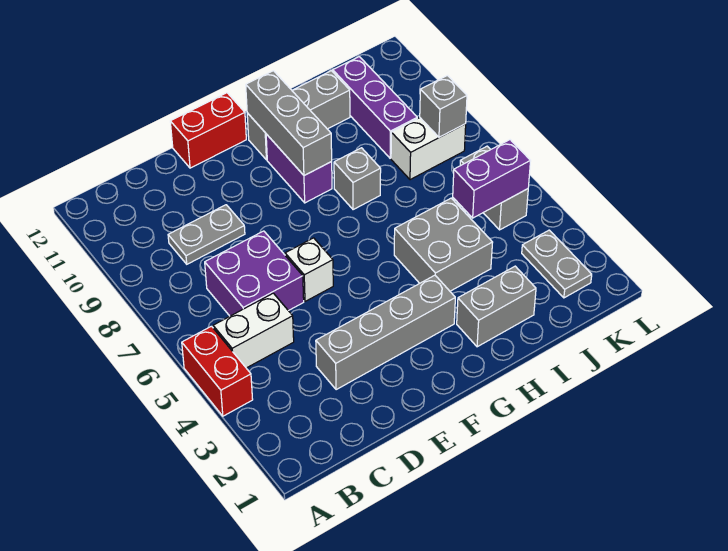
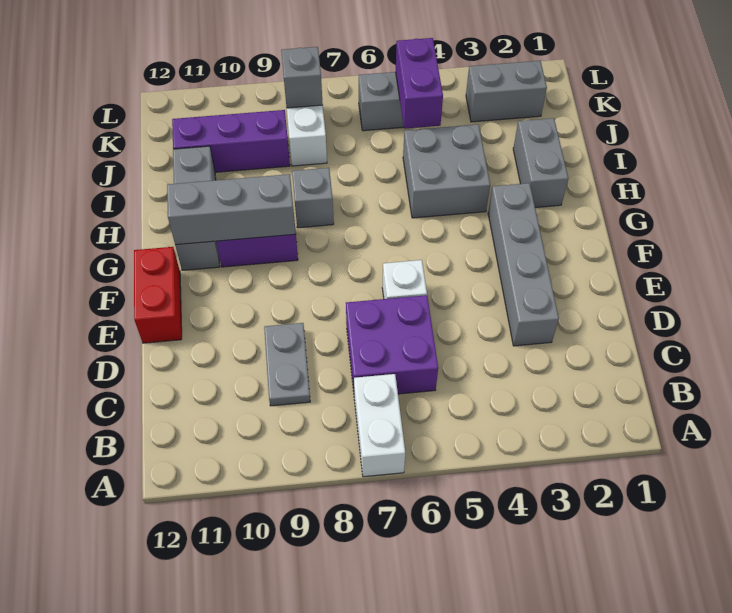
red brick A4:A5 level 1 -> none
white brick B5:C5 level 1 -> white brick A7:B7 level 1
grey plate K2:K3 level 1 -> grey brick K2:K3 level 1

